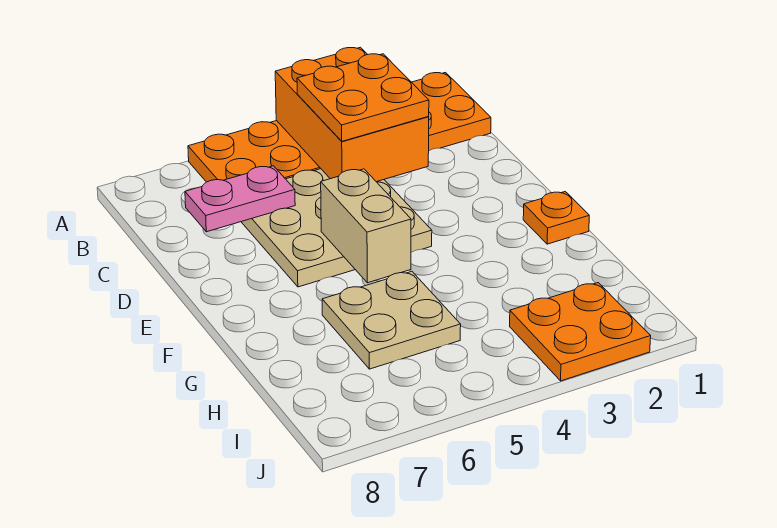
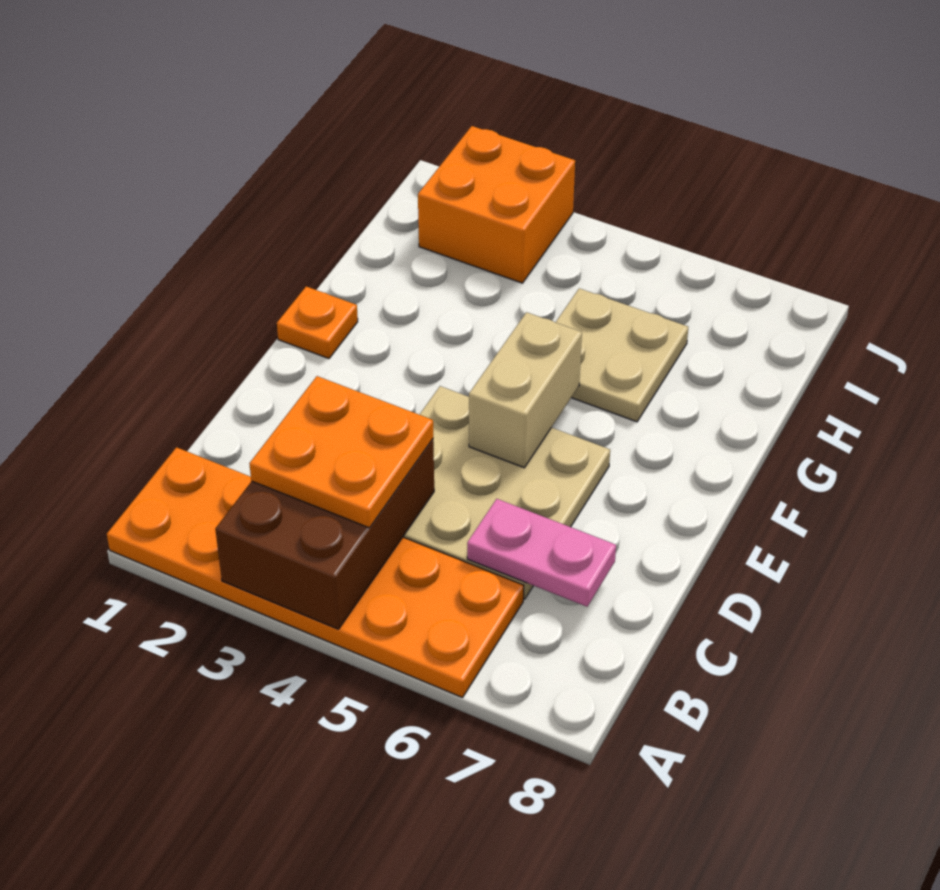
orange brick A3:C4 level 2 -> brown brick A3:C4 level 2
orange plate I2:J3 level 1 -> orange brick I2:J3 level 1

